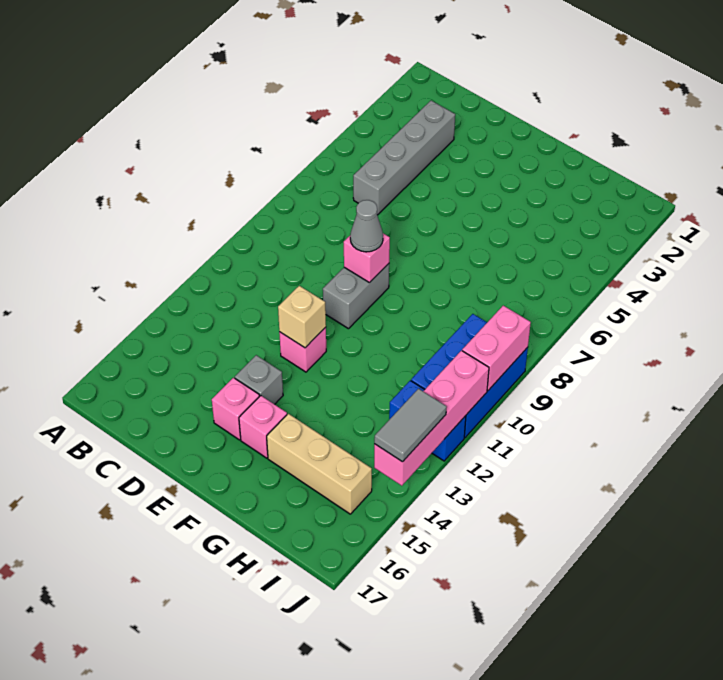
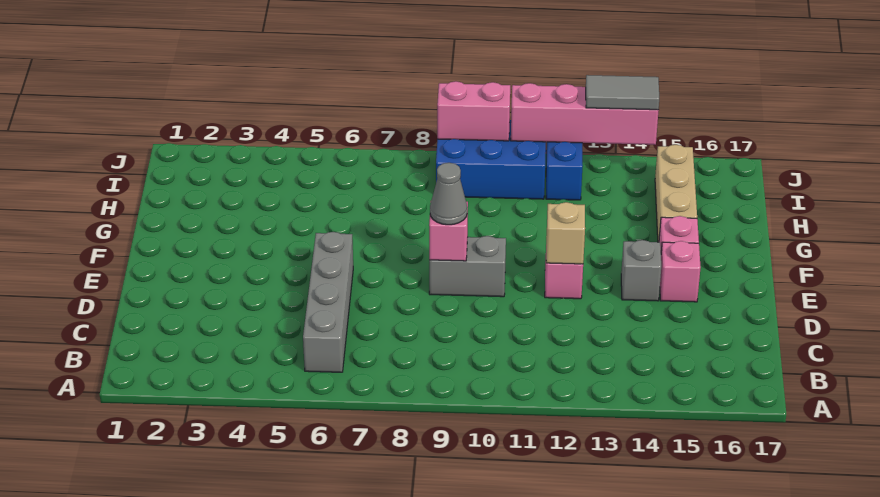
grey brick C3:C6 level 1 -> grey brick B6:E6 level 1

